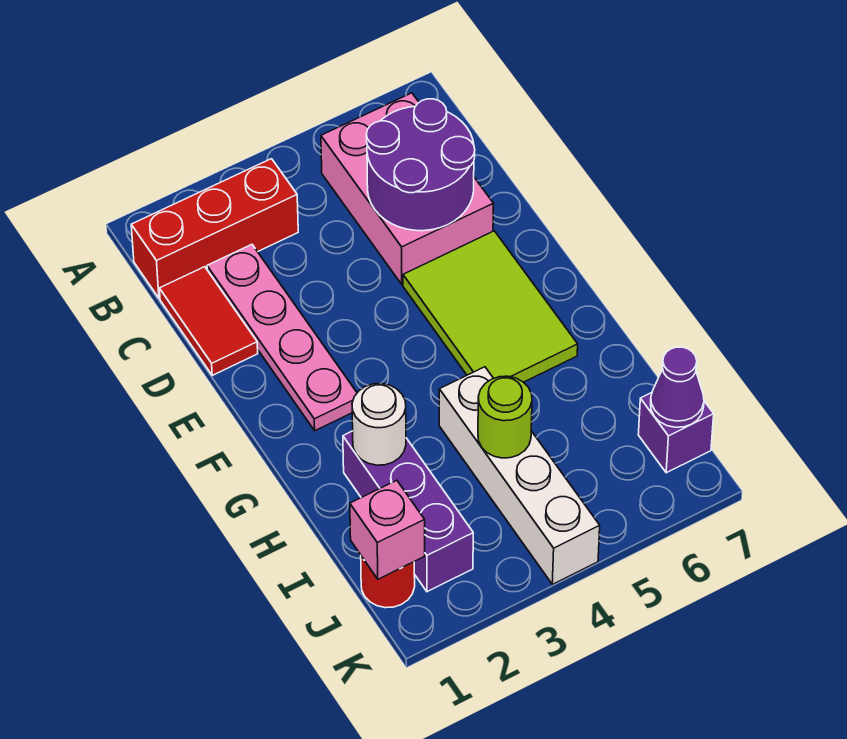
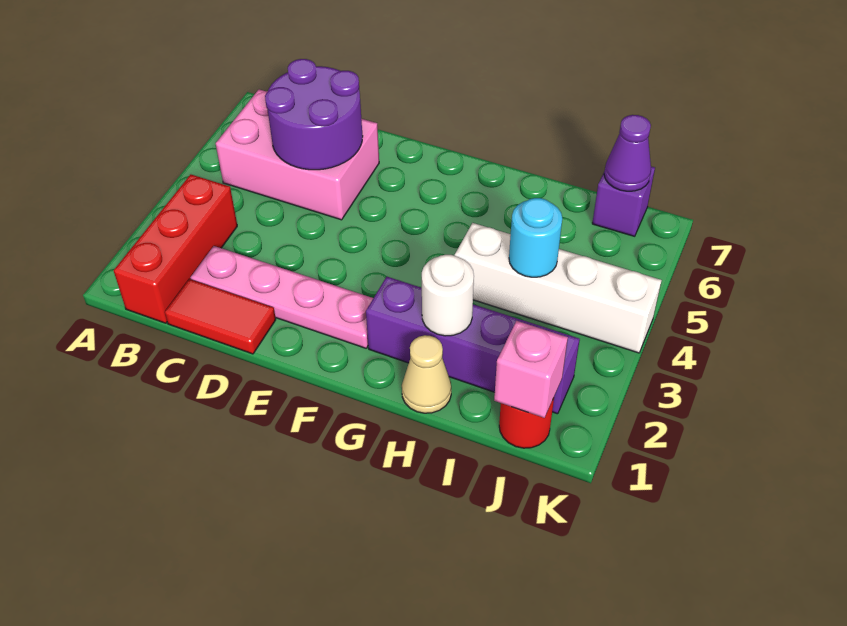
lime tile E5:G6 level 1 -> none
none -> tan cone H1 level 1
purple brick H2:J2 level 1 -> purple brick G2:J2 level 1
lime round brick I4 level 2 -> cyan round brick I4 level 2

